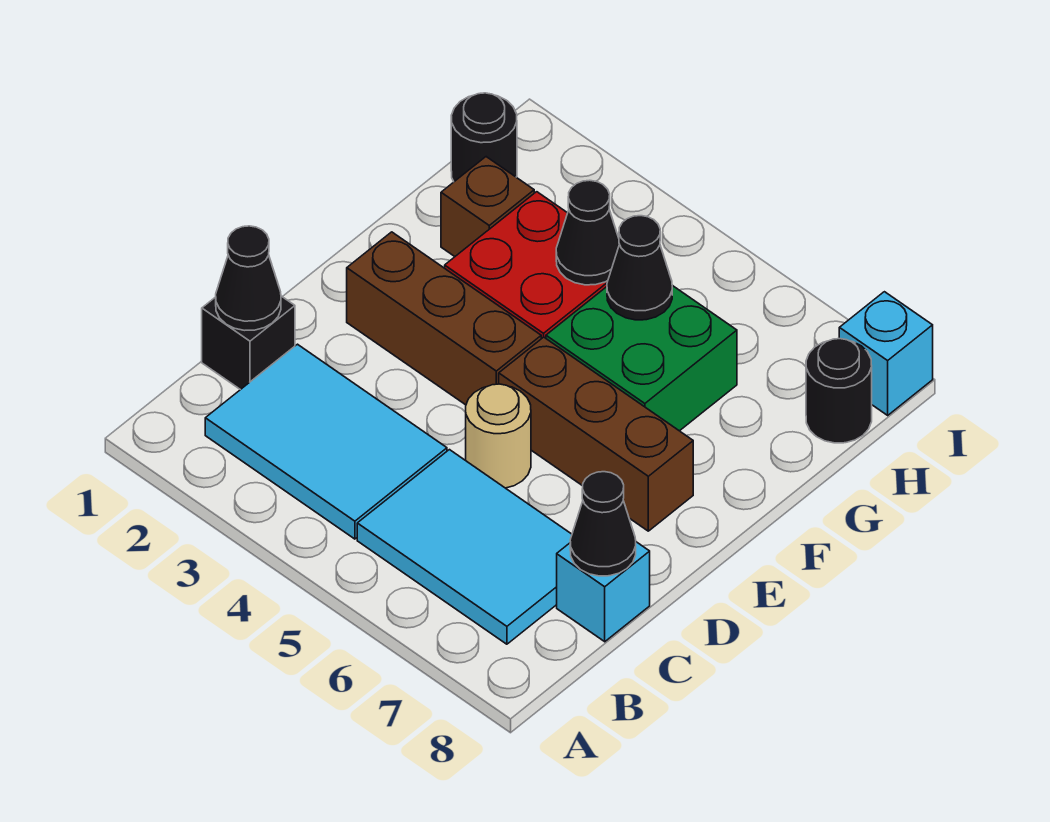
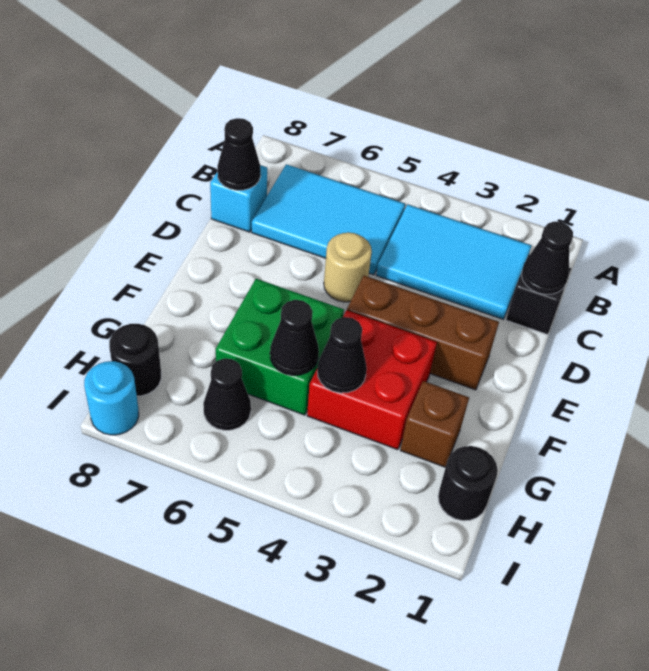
brown brick E5:E7 level 1 -> none
none -> black cone H6 level 1
cyan brick I8 level 1 -> cyan round brick I8 level 1

